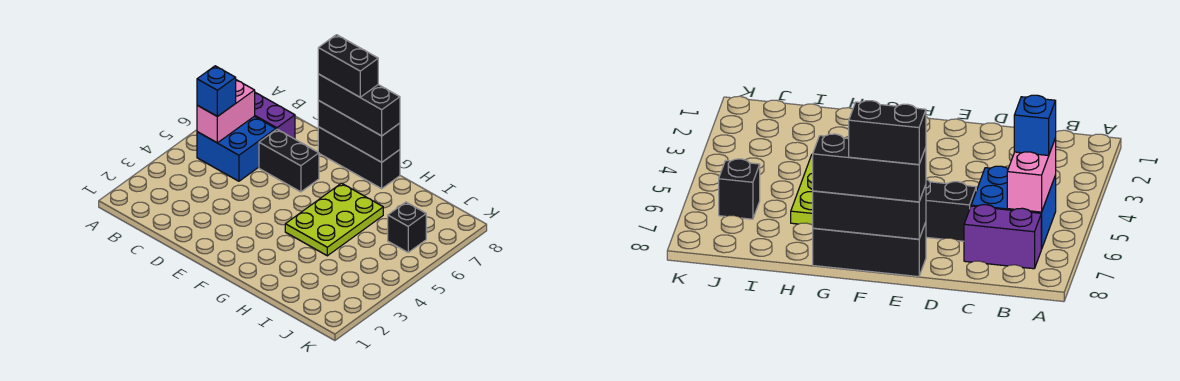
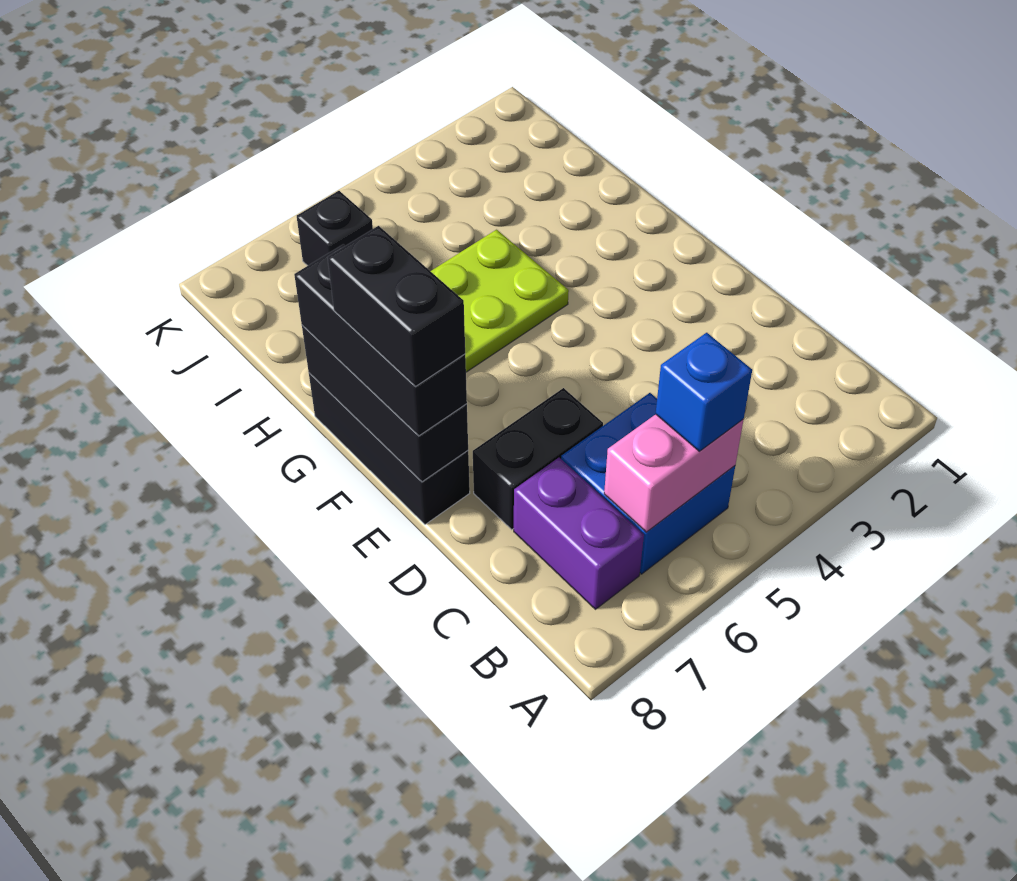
black brick D6:E6 level 1 -> black brick D6:D7 level 1

